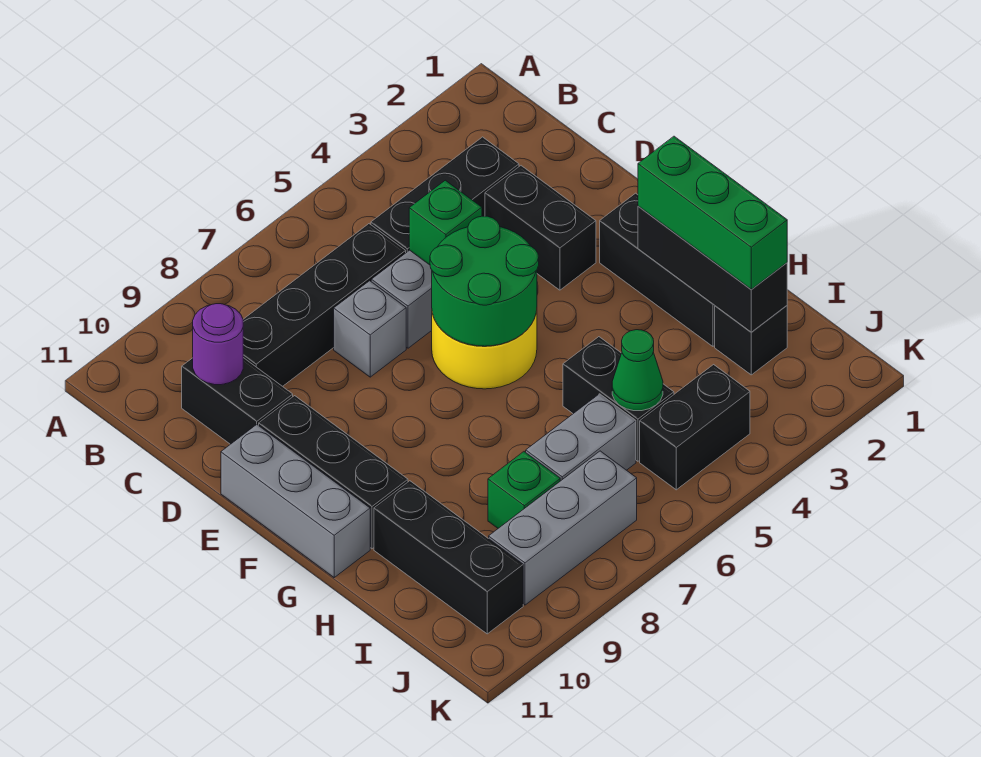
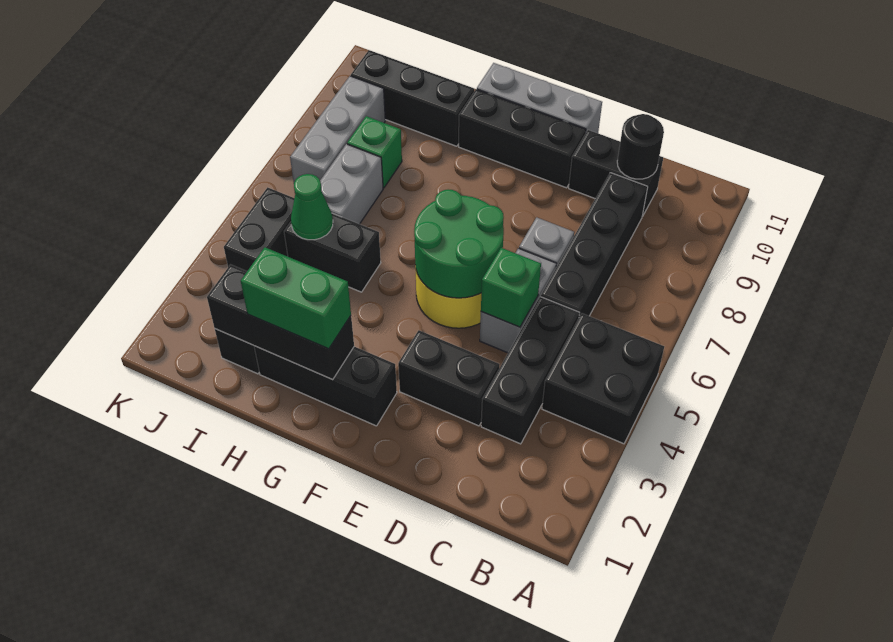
none -> black brick A4:B5 level 1
purple round brick C10 level 2 -> black round brick C10 level 2
green brick G2:I2 level 3 -> green brick G2:H2 level 3

